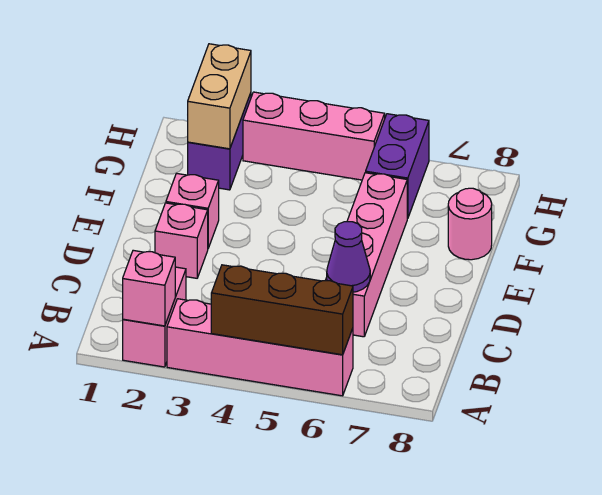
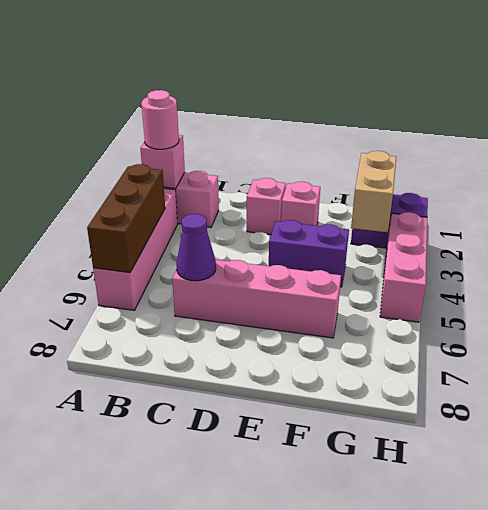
pink round brick F8 level 1 -> pink round brick A2 level 3
tan brick G2:H2 level 2 -> tan brick G2:G3 level 2
purple brick G6:H6 level 1 -> purple brick E4:F4 level 1

